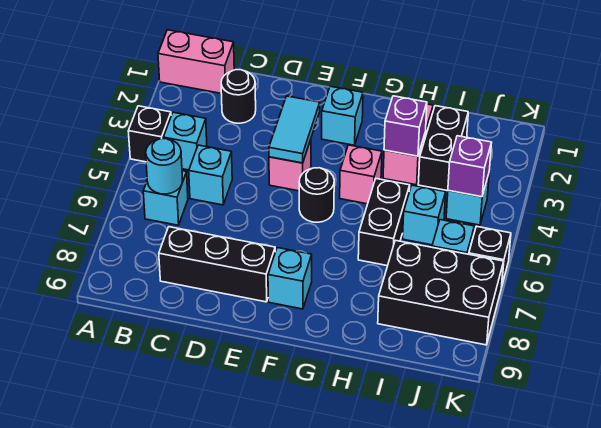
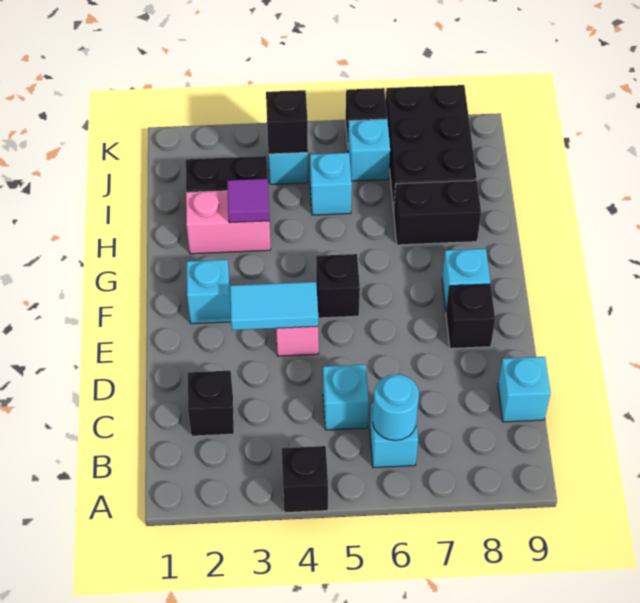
pink brick A1:B1 level 1 -> none
cyan brick B4 level 1 -> cyan brick C9 level 1
black round brick C2 level 1 -> black brick C2 level 1
black brick C8:E8 level 1 -> black brick E8 level 1
black round brick F5 level 1 -> black brick F5 level 1
pink brick G4 level 1 -> none
purple brick H3 level 2 -> purple tile H3 level 2
black brick H5:H6 level 1 -> black brick H7:H8 level 1
purple brick J4 level 2 -> black brick J4 level 2

